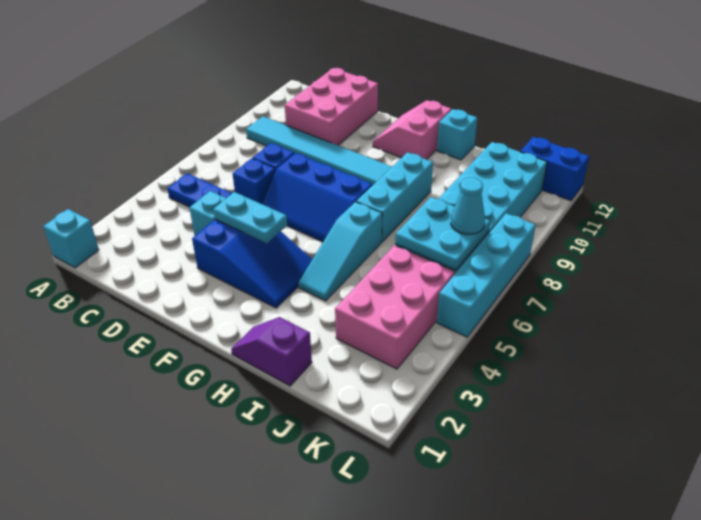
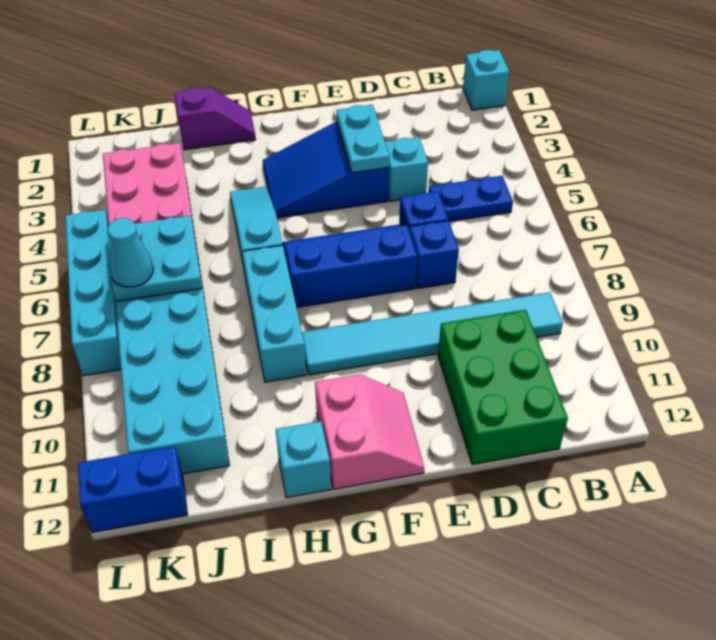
pink brick C10:D12 level 1 -> green brick C10:D12 level 1
cyan plate E4:F4 level 2 -> cyan plate E3:E4 level 2

